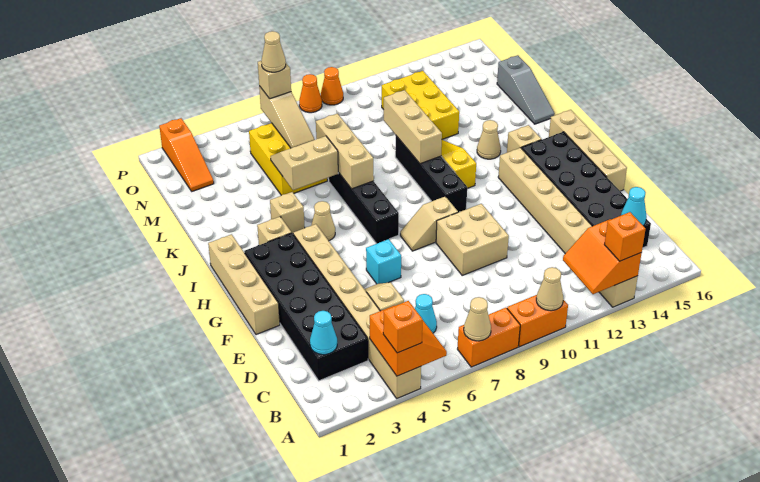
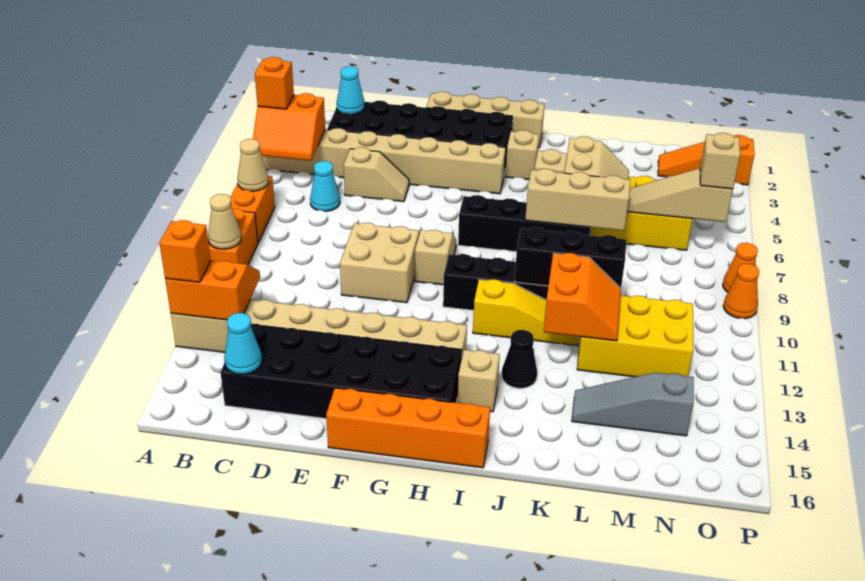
cyan brick F6 level 1 -> none
tan brick F16:I16 level 1 -> orange brick F16:I16 level 1
tan cone I5 level 1 -> none
tan brick J10:L10 level 2 -> black brick J10:L10 level 2
tan cone J13 level 1 -> black cone J13 level 1
none -> orange slope K11:L12 level 2 top K
grey slope K16:M16 level 1 top M -> grey slope L14:N14 level 1 top N
tan cone O6 level 4 -> none

